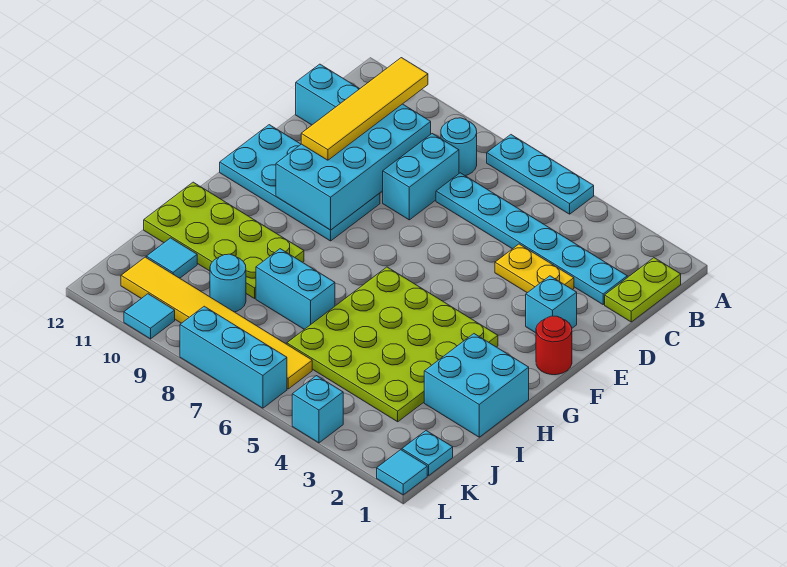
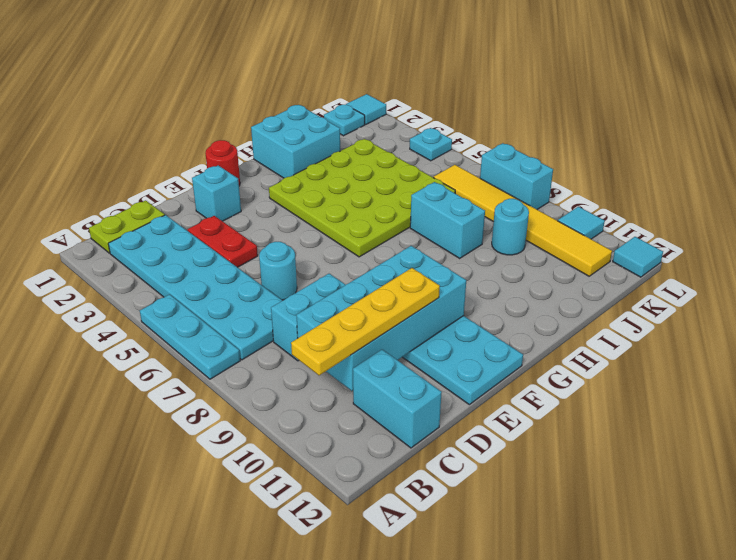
cyan round brick B8 level 1 -> cyan round brick D6 level 1
yellow tile B10:E10 level 3 -> yellow plate B10:E10 level 3
cyan plate C2:C7 level 1 -> cyan plate B2:C7 level 1
yellow plate D3:D4 level 1 -> red plate D3:D4 level 1
lime plate H9:I12 level 1 -> none
cyan tile J11 level 1 -> cyan tile L12 level 1
cyan brick L4 level 1 -> cyan plate L4 level 1
cyan brick L6:L8 level 1 -> cyan brick L7:L8 level 1

